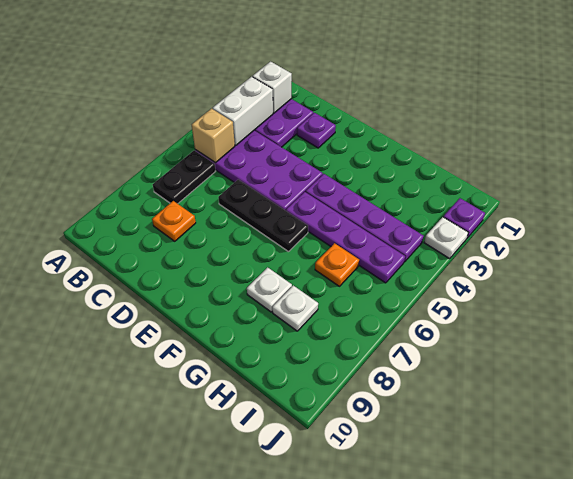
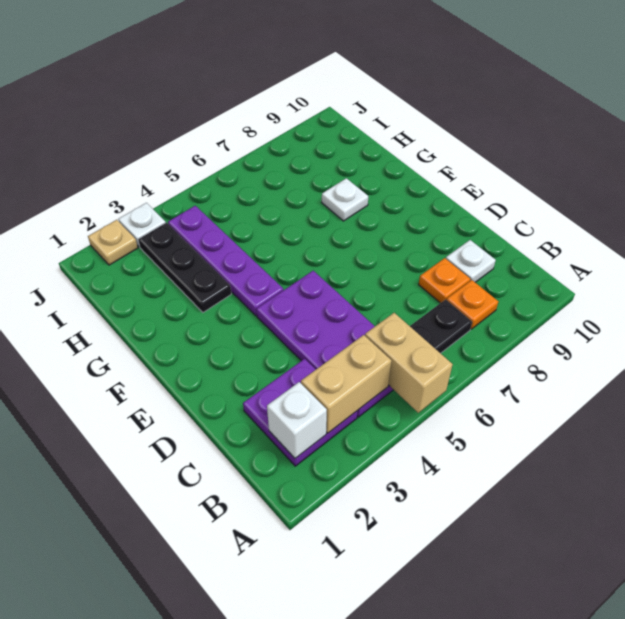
white brick B3:B4 level 2 -> tan brick B3:B4 level 2
tan brick B5 level 2 -> tan brick A5:B5 level 2
purple plate D2 level 1 -> none
black plate D6:F6 level 1 -> black plate G3:I3 level 1
purple plate F5:I5 level 1 -> none
orange plate H6 level 1 -> orange plate B8 level 1
white plate H8 level 1 -> white plate C9 level 1
purple plate J2 level 1 -> tan plate J2 level 1

